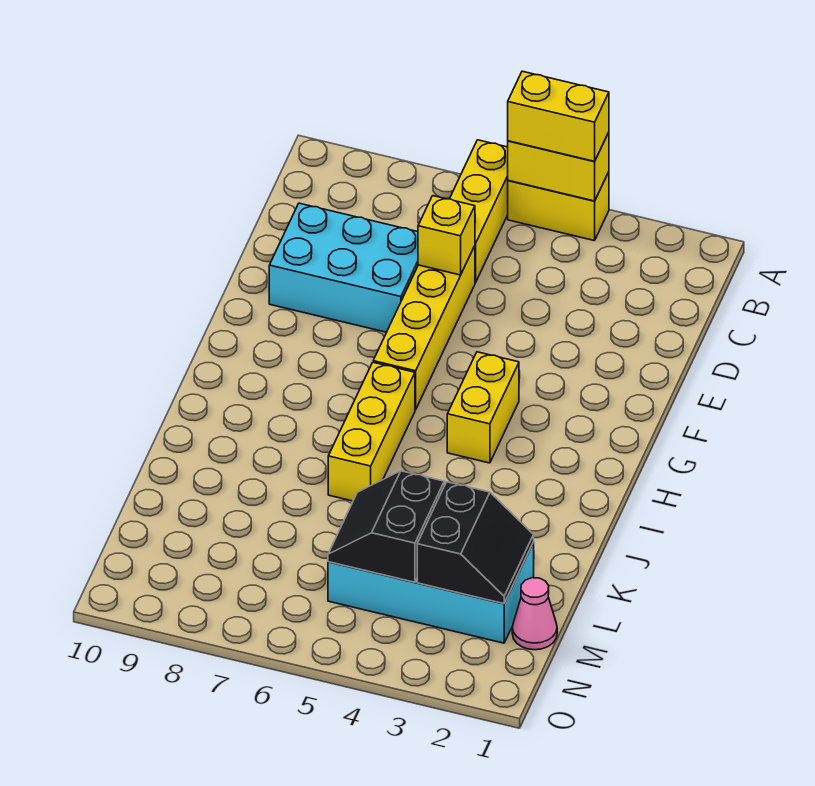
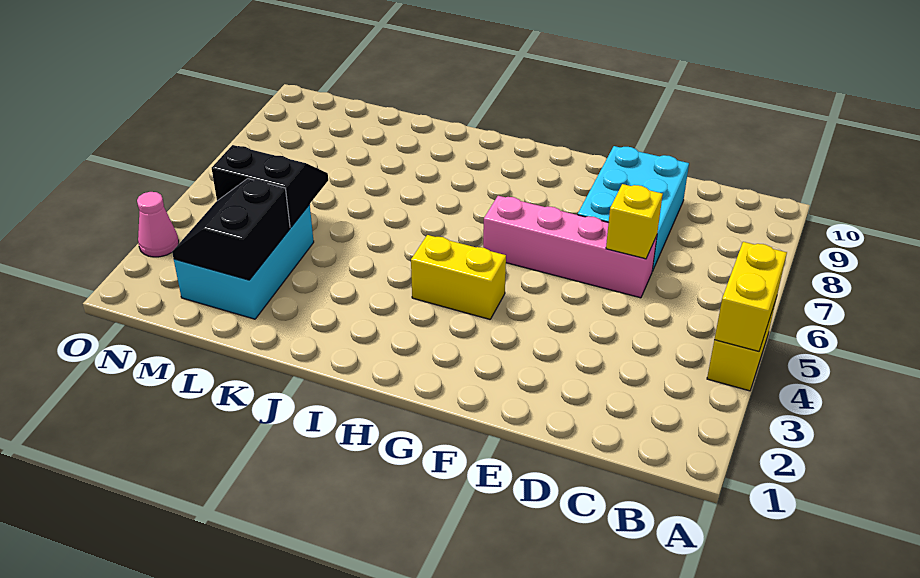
yellow brick A4:A5 level 3 -> none
yellow brick A6:C6 level 1 -> none
yellow brick D6:G6 level 1 -> pink brick D6:G6 level 1
yellow brick H6:J6 level 1 -> none
cyan brick L2:M5 level 1 -> cyan brick L2:M4 level 1
black slope L2:M3 level 2 top 3 -> black slope L2:M3 level 2 top L
pink cone M1 level 1 -> pink cone O3 level 1

